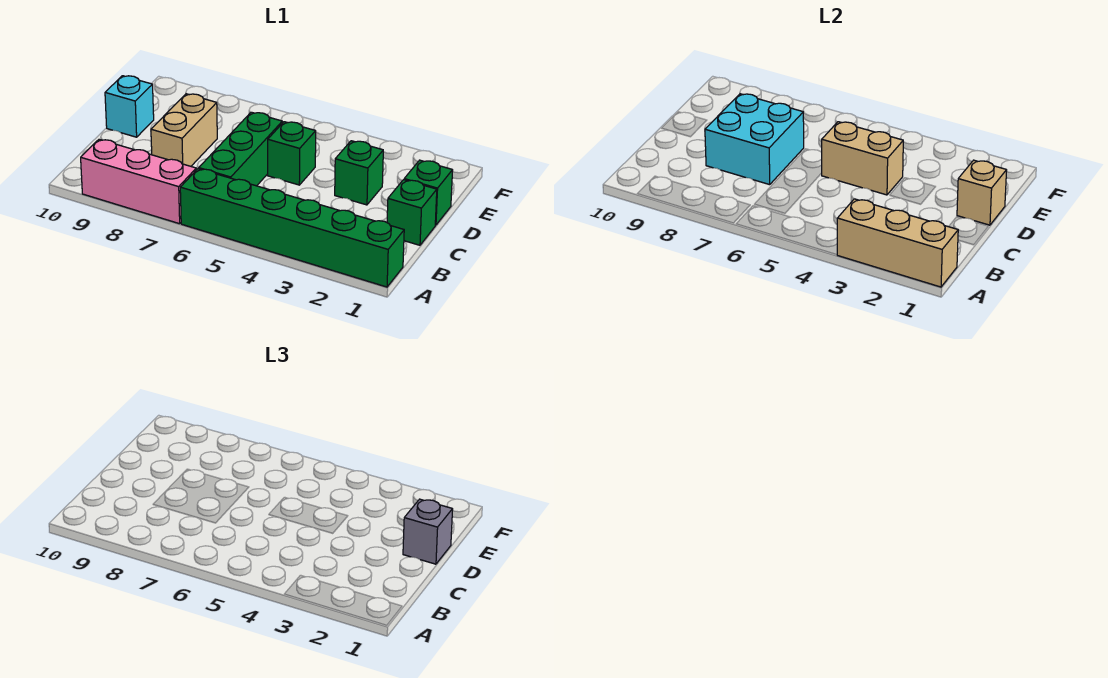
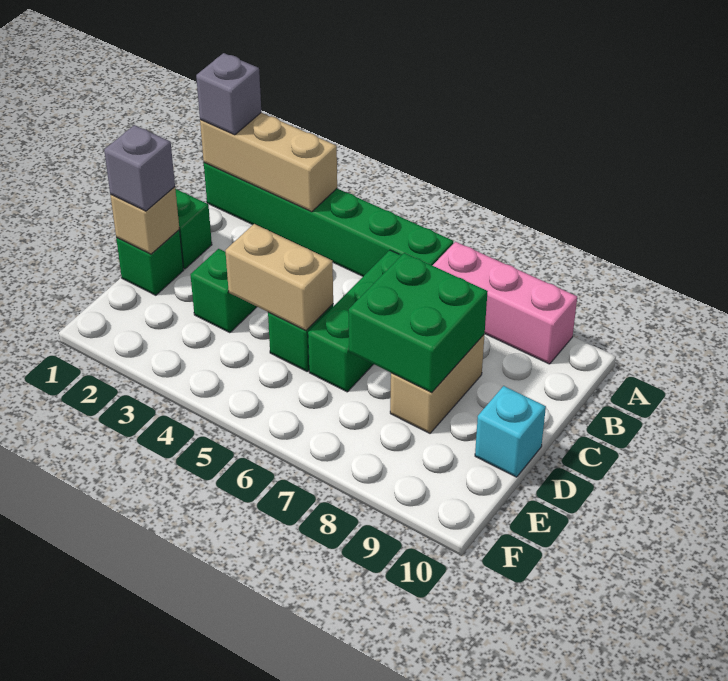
none -> grey brick A1 level 3
cyan brick C7:D8 level 2 -> green brick C7:D8 level 2

